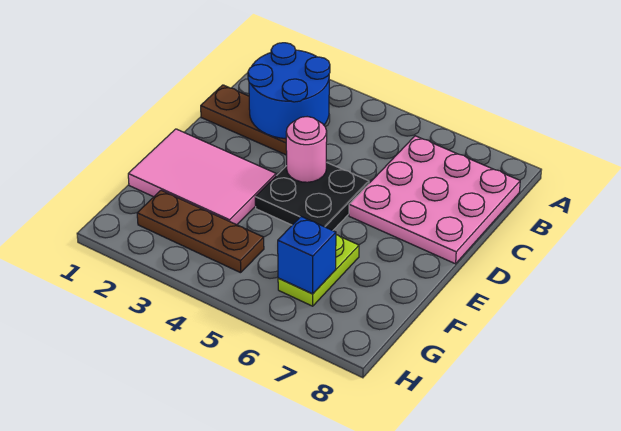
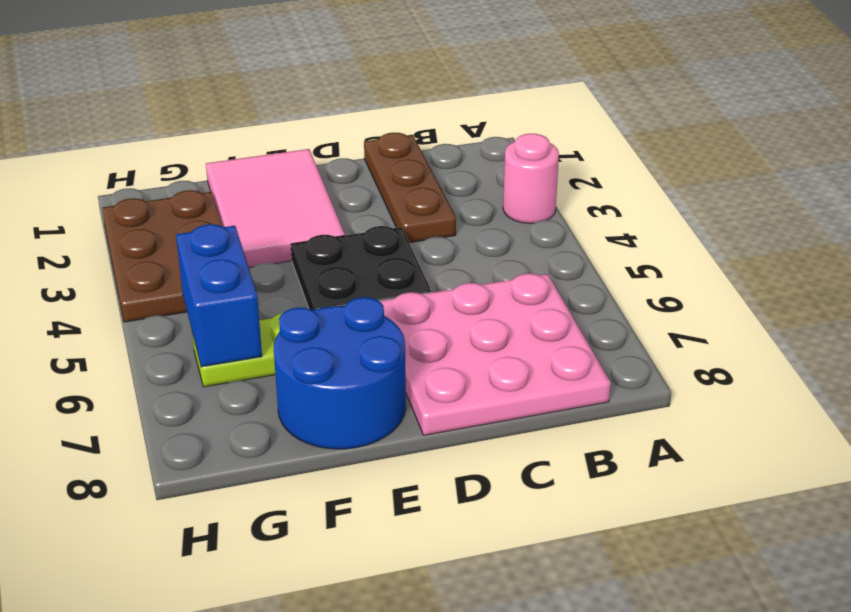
blue round brick B2:C3 level 2 -> blue round brick E7:F8 level 1
pink round brick D4 level 2 -> pink round brick A3 level 1
brown plate G2:G4 level 1 -> brown plate G2:H4 level 1
blue brick G6 level 2 -> blue brick G5:G6 level 2

